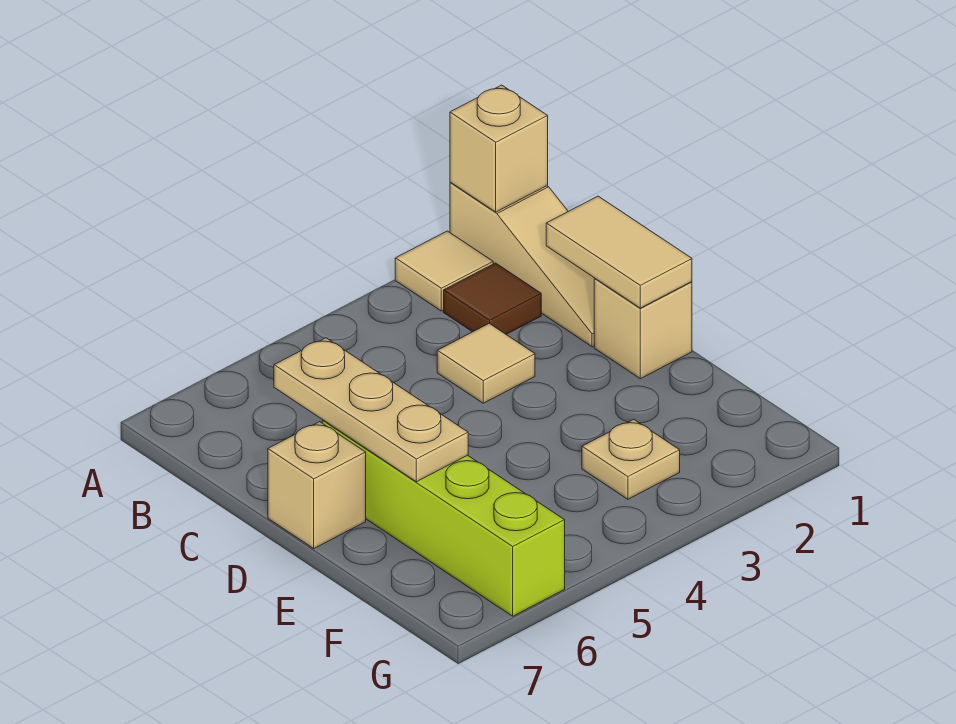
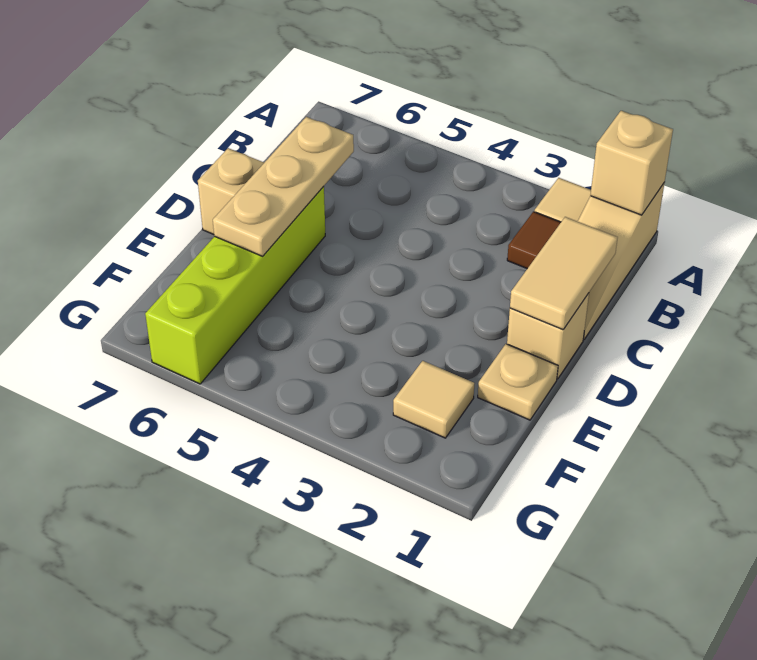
tan tile C3 level 1 -> tan tile F2 level 1
tan plate F3 level 1 -> tan plate E1 level 1

